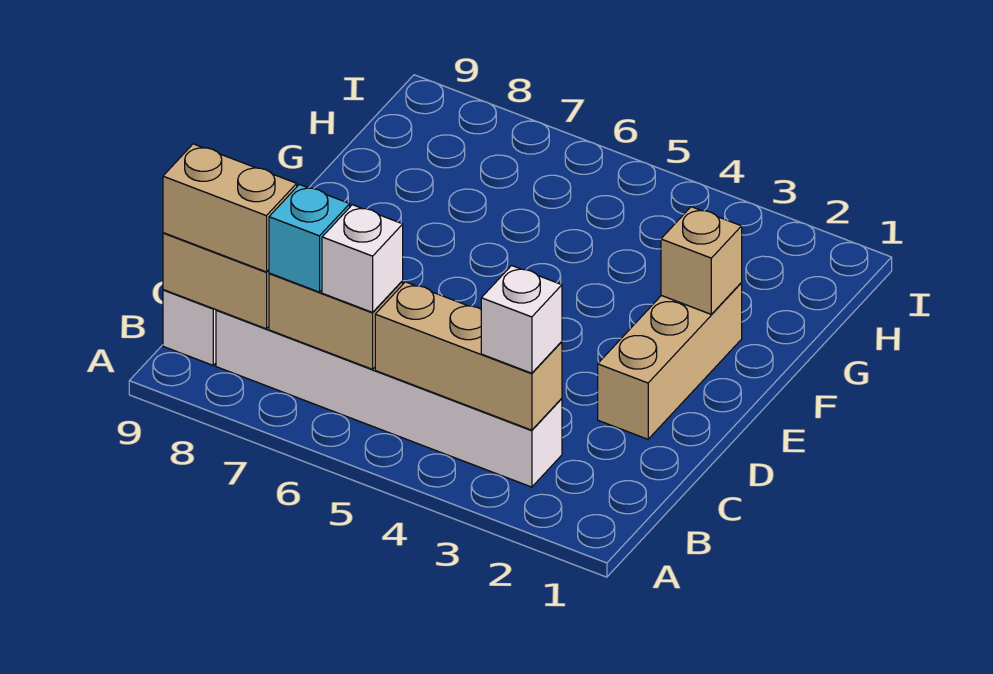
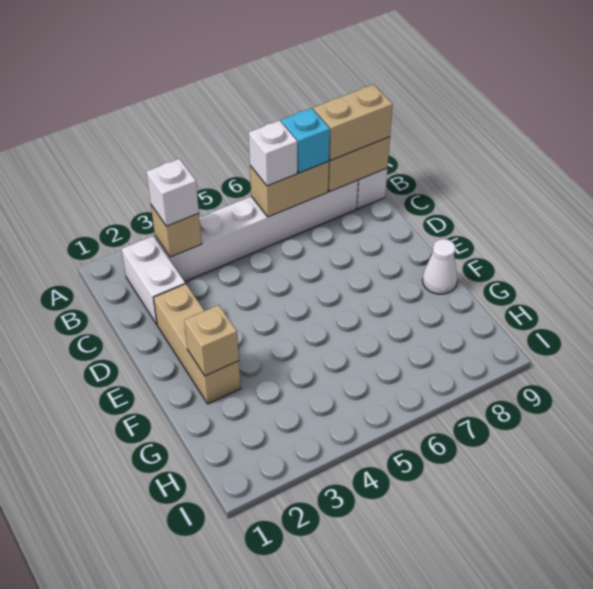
none -> white brick B2:C2 level 1
tan brick B3:B5 level 2 -> tan brick B3 level 2
none -> white cone F9 level 1

